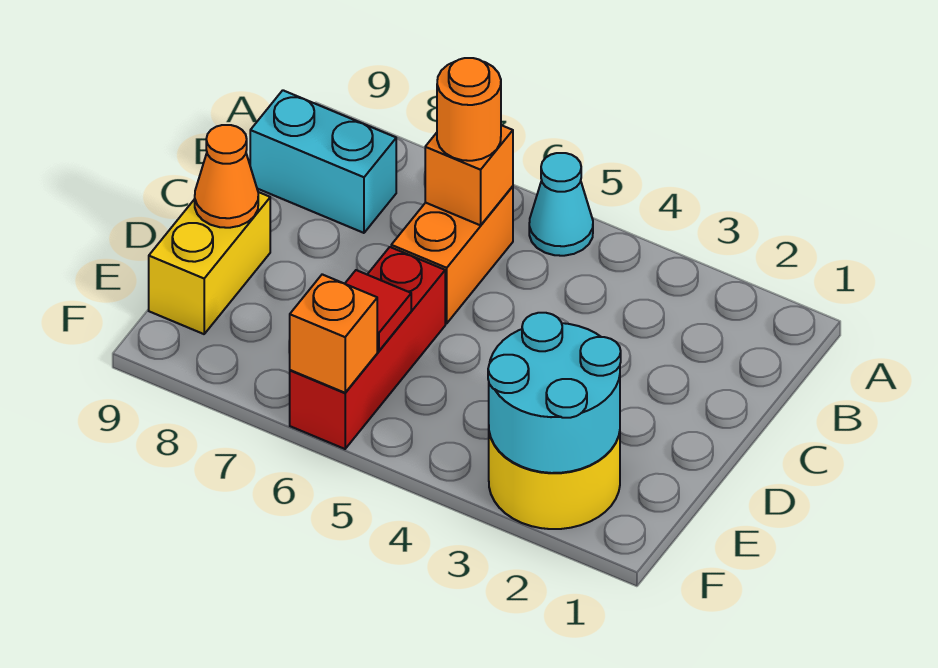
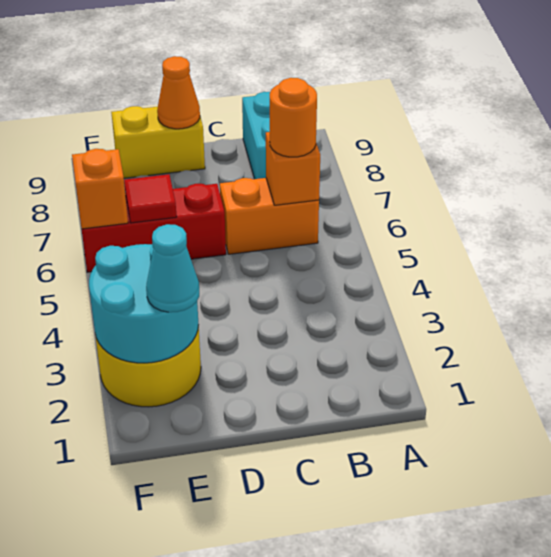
cyan cone A5 level 1 -> cyan cone E2 level 3

